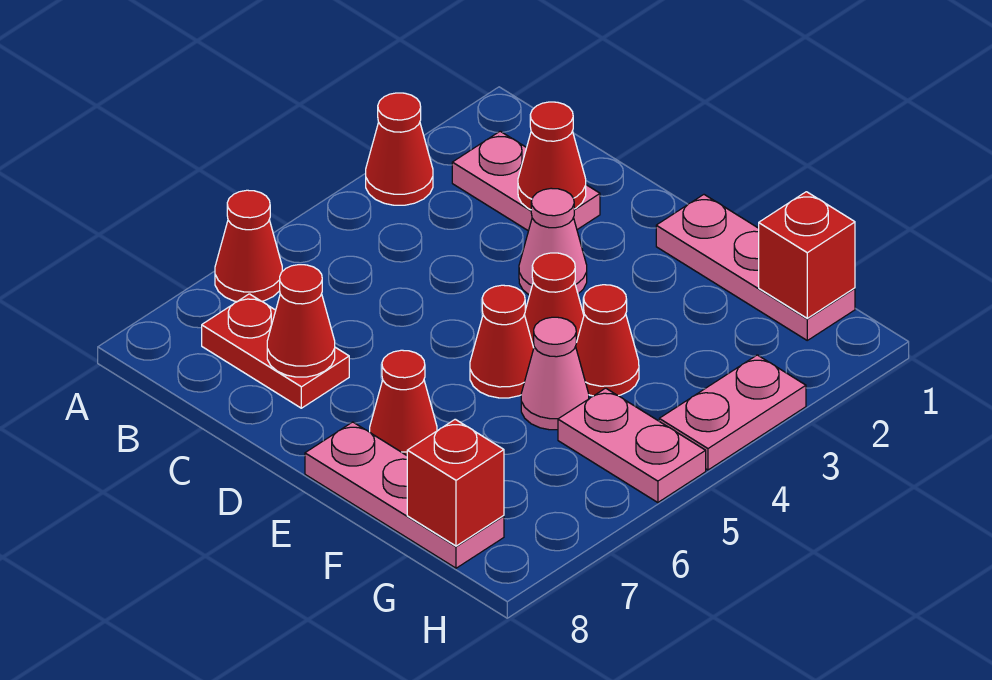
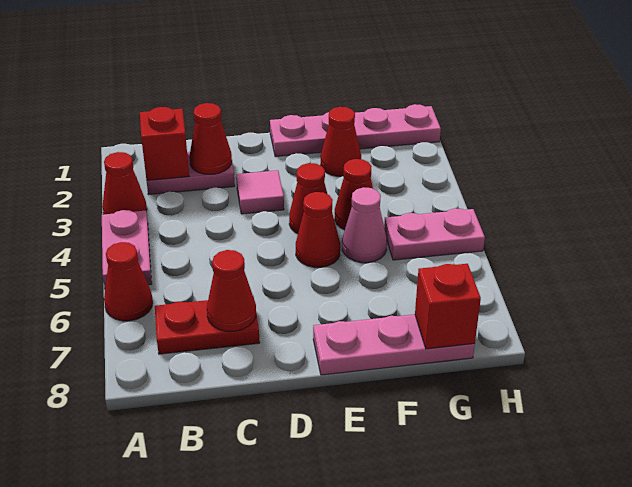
pink cone D3 level 1 -> pink tile D3 level 1
pink plate E1:G1 level 1 -> pink plate E1:H1 level 1
red cone E7 level 1 -> red cone F2 level 1
red brick G1 level 2 -> red brick B2 level 2
pink plate H3:H4 level 1 -> pink plate A4:A5 level 1

